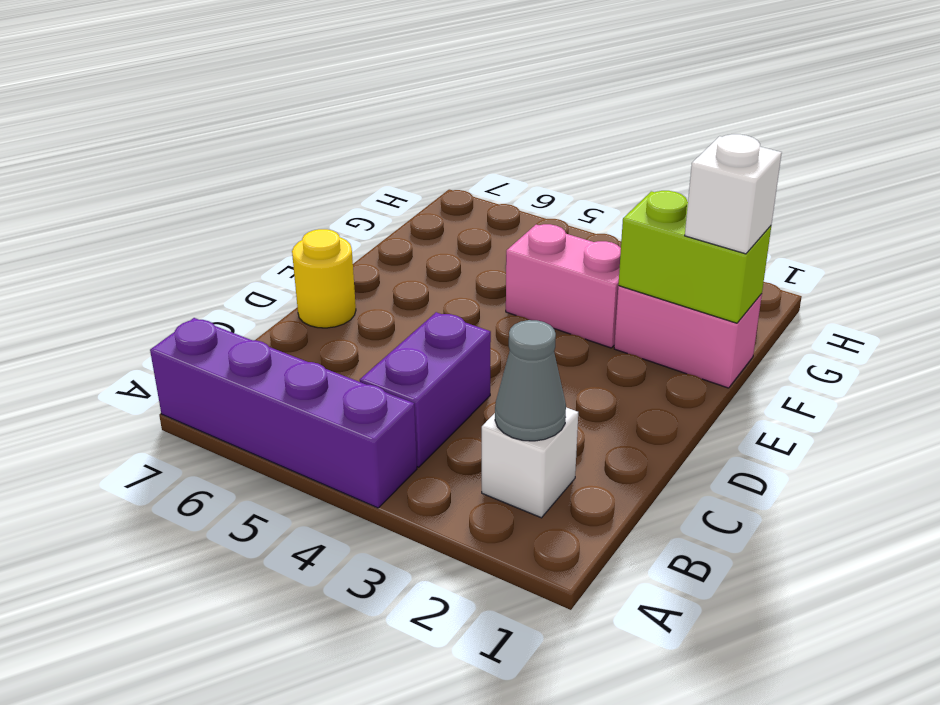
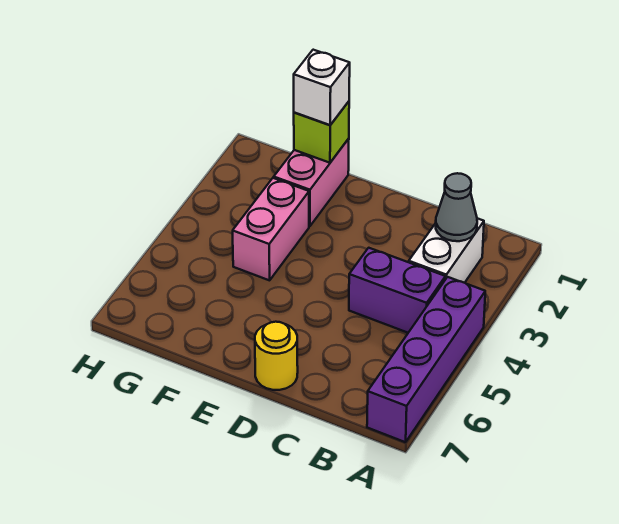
white brick B2 level 1 -> white brick B2:B3 level 1
lime brick F1:F2 level 2 -> lime brick F1 level 2

